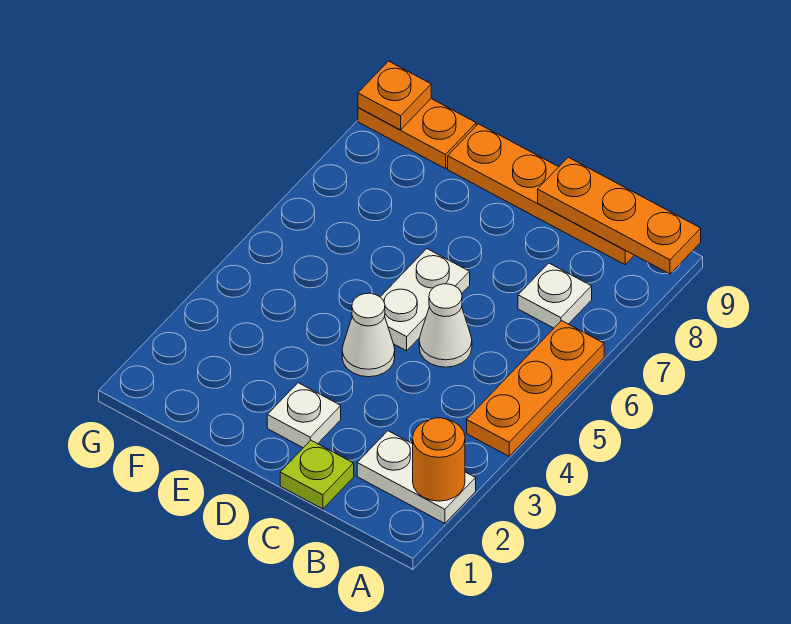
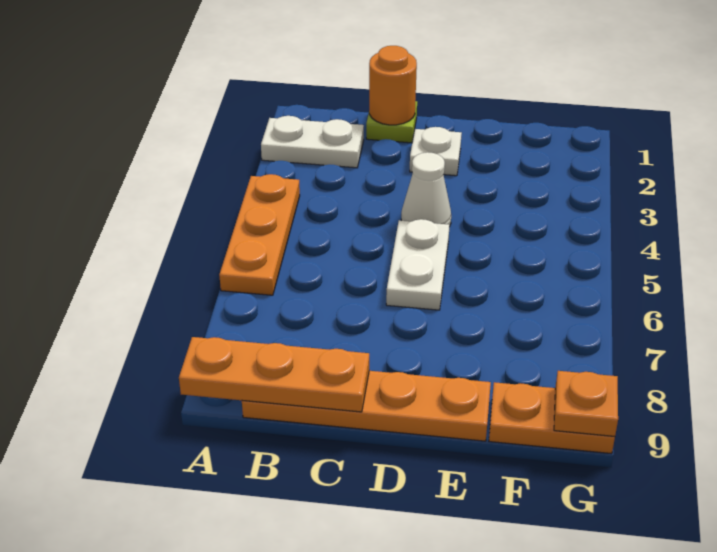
orange round brick A2 level 2 -> orange round brick C1 level 2
white plate B7 level 1 -> none
white cone C5 level 1 -> none

